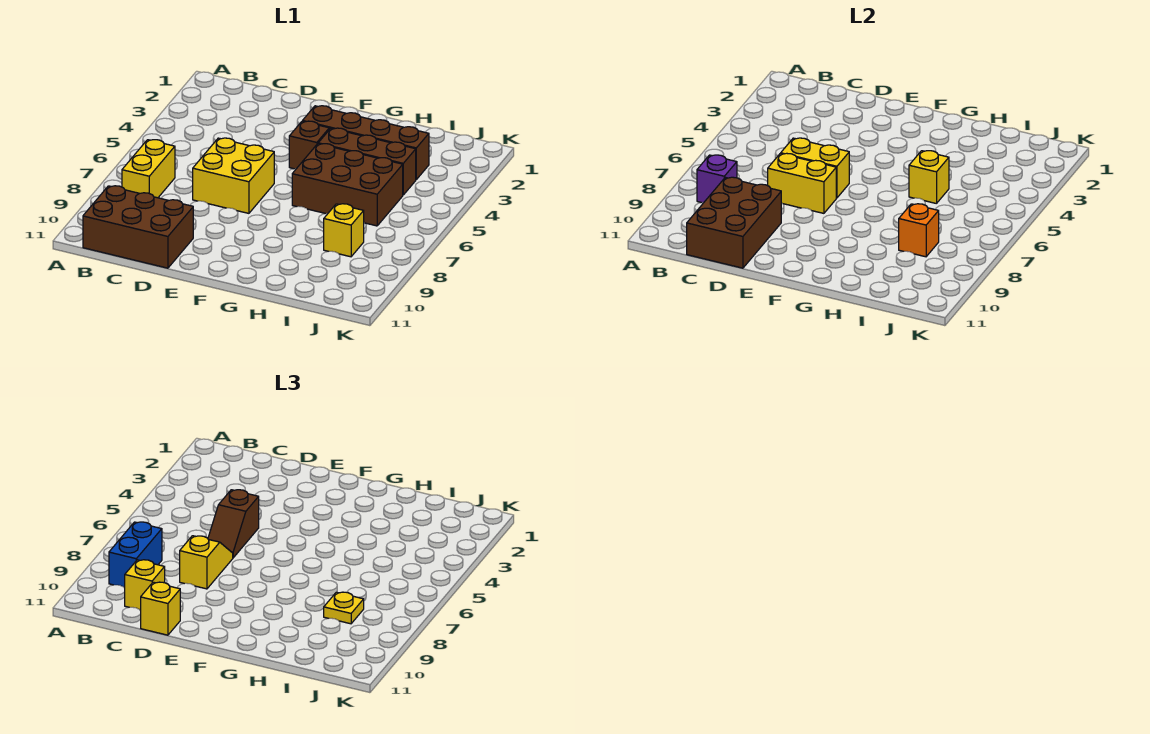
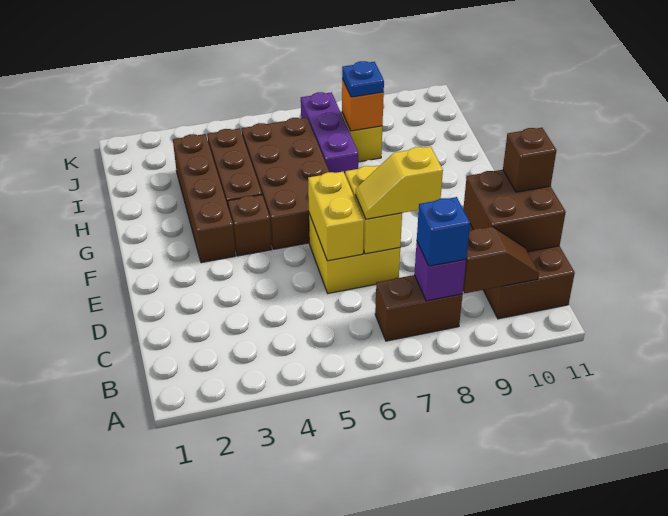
yellow brick B7:B8 level 1 -> brown brick B7:B8 level 1
blue brick B8:B9 level 3 -> blue brick B8 level 3
brown brick C9:D11 level 2 -> brown brick C10:D11 level 2
yellow brick C10 level 3 -> none
brown slope D5:D6 level 3 top 5 -> brown slope B9:B10 level 2 top 9
yellow brick D11 level 3 -> brown brick D11 level 3
brown brick G5:I6 level 1 -> brown brick F5:I6 level 1
yellow brick H5 level 2 -> none
none -> purple brick H7:J7 level 1
yellow plate I8 level 3 -> blue plate I8 level 3

